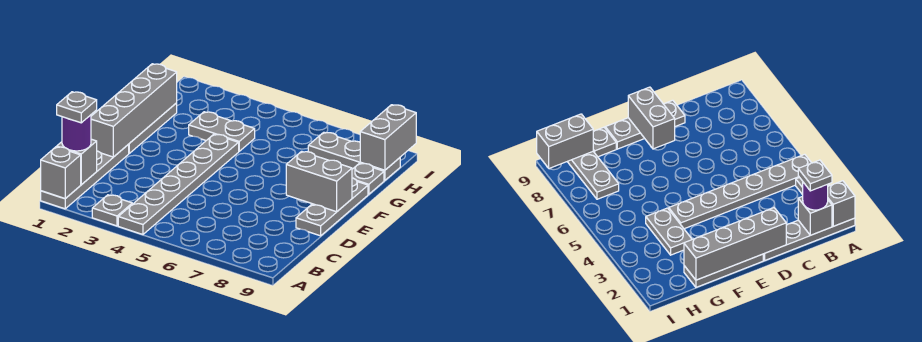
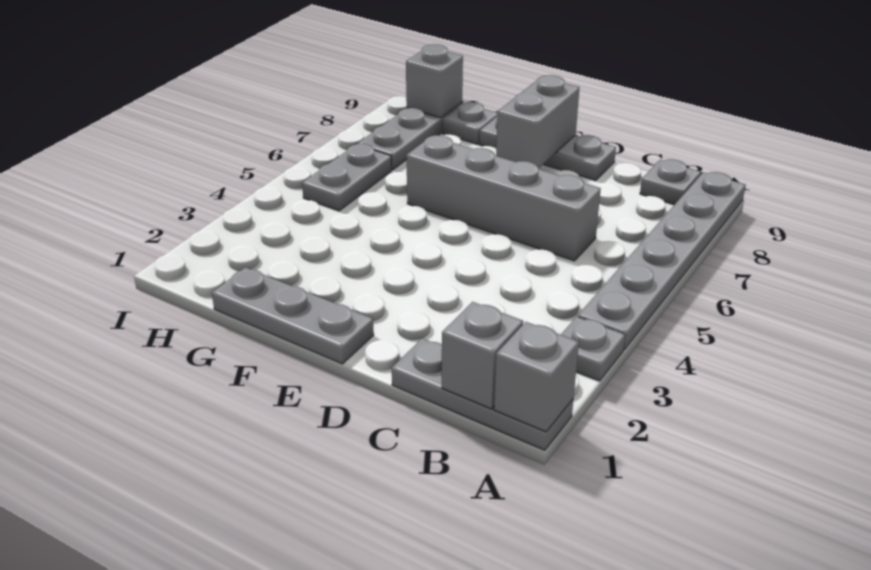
grey plate A1:D1 level 1 -> grey plate A1:C1 level 1
grey plate A4:F4 level 1 -> grey plate A4:A9 level 1
purple round brick B1 level 3 -> none
grey plate B1 level 4 -> grey plate B9 level 1
grey brick D1:G1 level 2 -> grey brick C6:F6 level 1
grey plate G3:G4 level 1 -> grey plate H5:H6 level 1
grey brick H9:I9 level 2 -> grey brick H9 level 2

